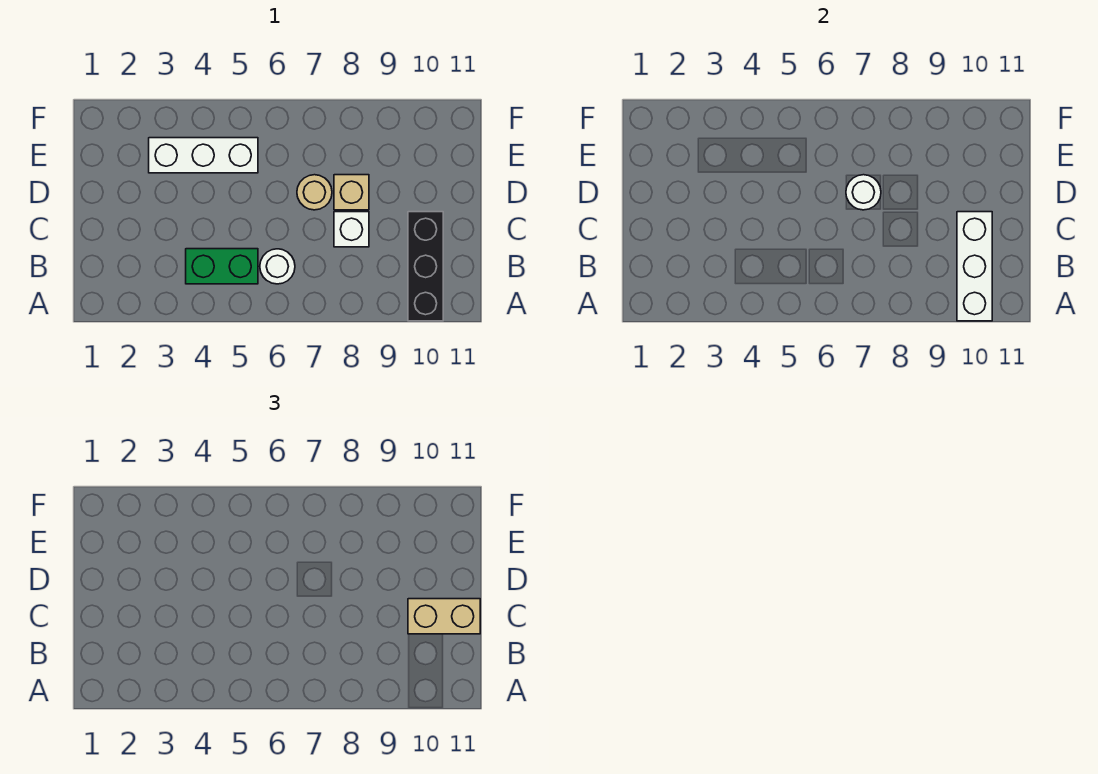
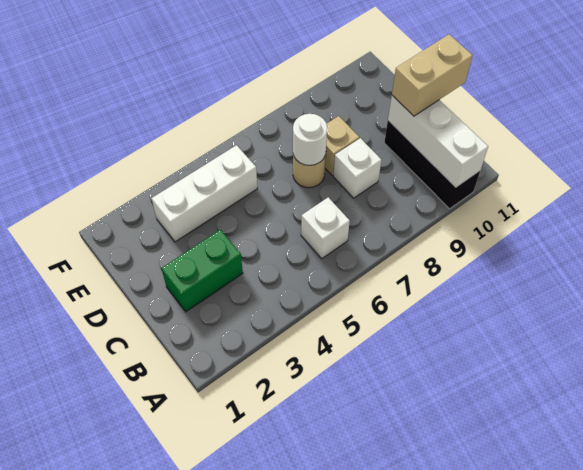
green brick B4:B5 level 1 -> green brick C2:C3 level 1
white round brick B6 level 1 -> white brick B6 level 1

